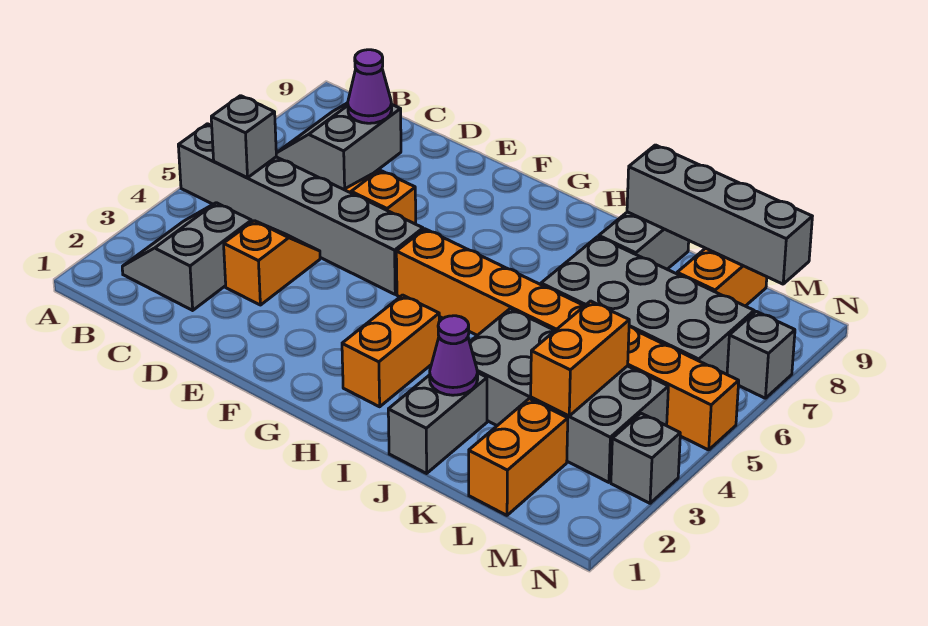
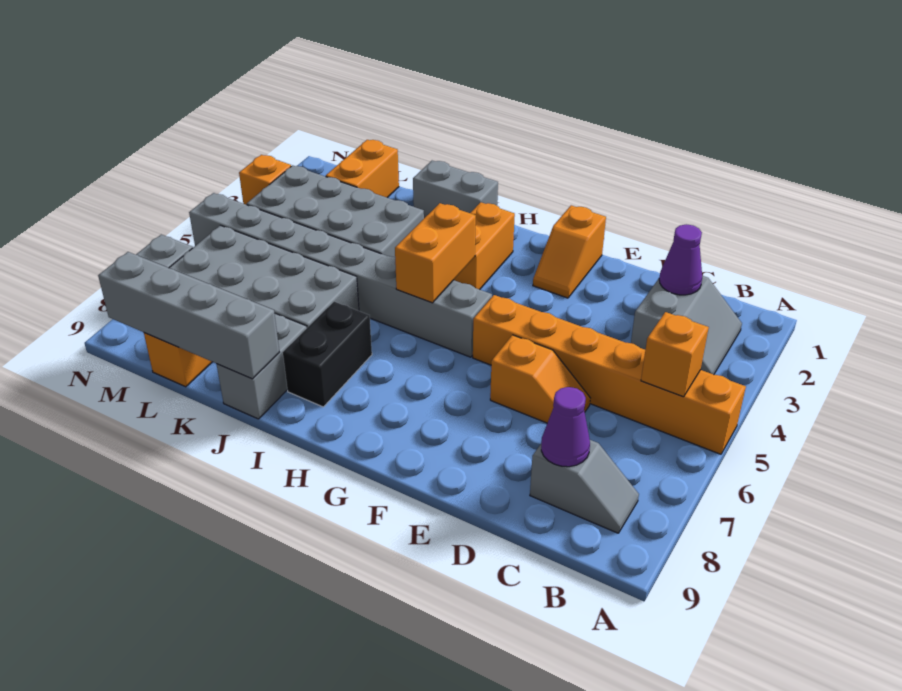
grey brick A5:F5 level 1 -> orange brick A5:F5 level 1
grey brick B5 level 2 -> orange brick B5 level 2
grey slope B7:C8 level 1 top C -> grey slope B8:C8 level 1 top C
orange slope D3:D4 level 1 top 3 -> orange slope F1:F2 level 1 top 1
orange brick G5:N5 level 1 -> grey brick G5:N5 level 1
none -> black brick I7:I8 level 1
grey brick J1:J2 level 1 -> grey brick I1:J1 level 1
purple cone J2 level 2 -> purple cone C2 level 2
orange brick L3:L4 level 2 -> orange brick H4:H5 level 2
grey brick N3 level 1 -> orange brick N3 level 1

